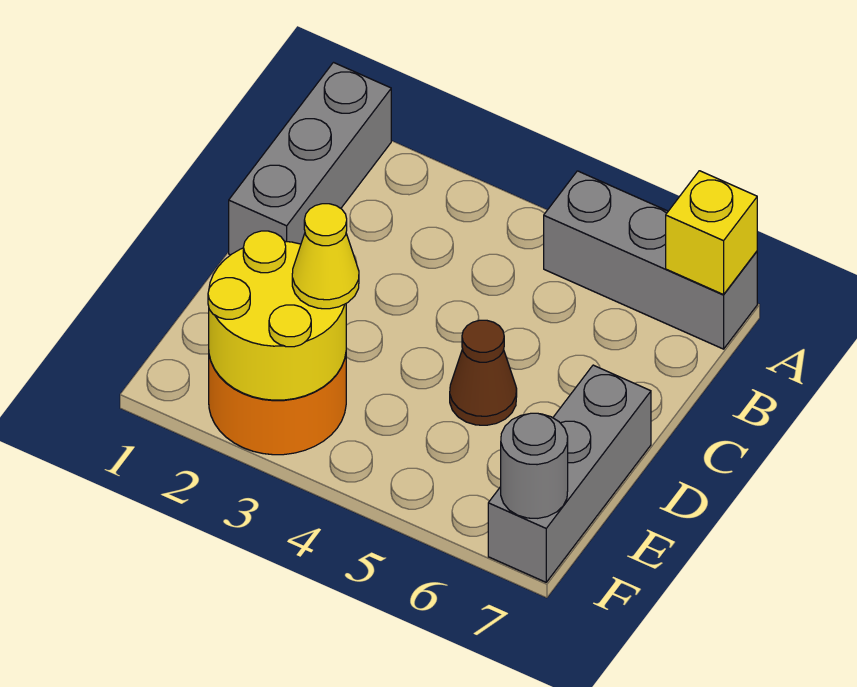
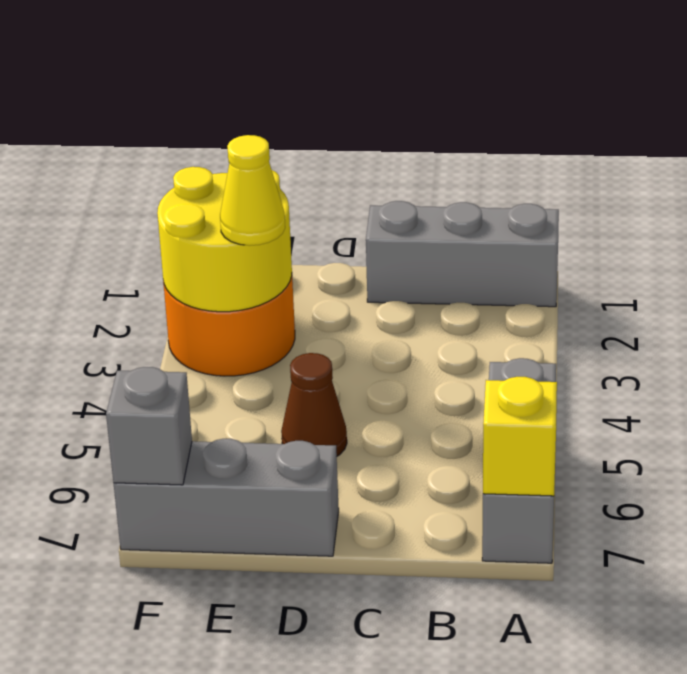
grey round brick F7 level 2 -> grey brick F7 level 2

